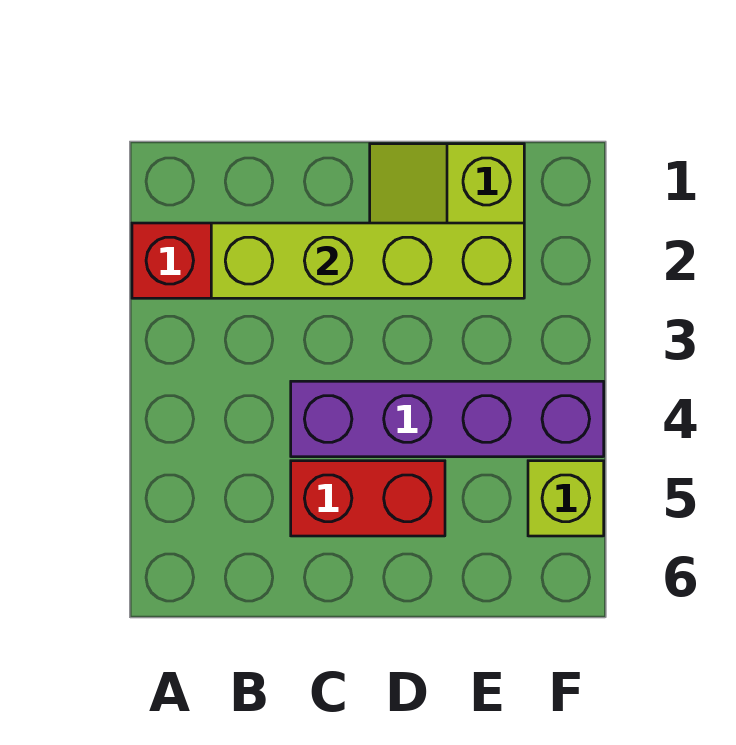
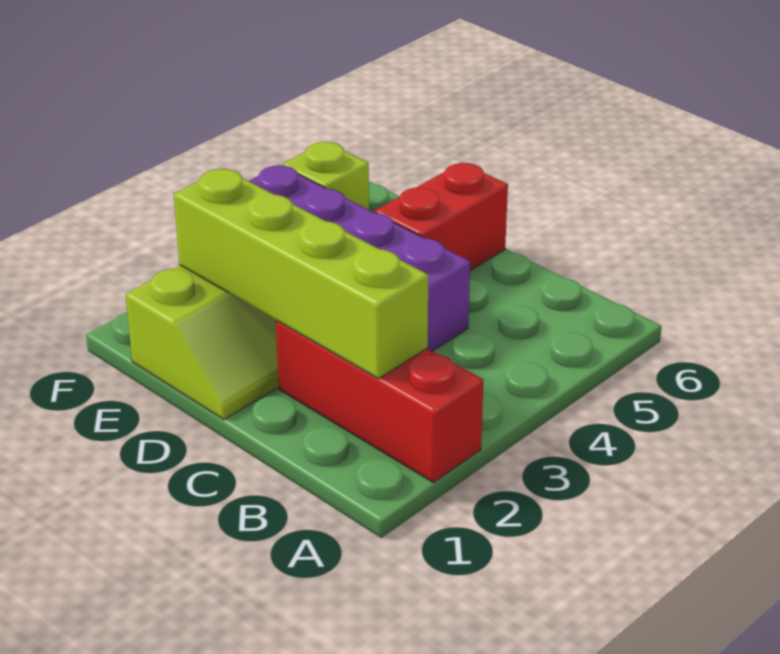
red brick C5:D5 level 1 -> red brick D5:D6 level 1

